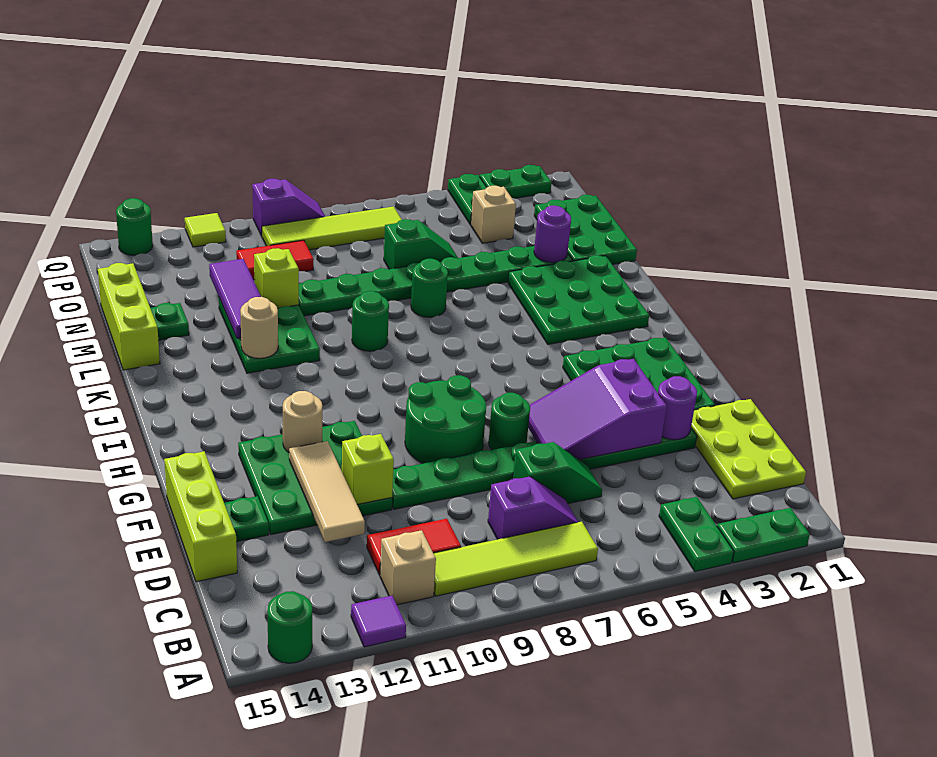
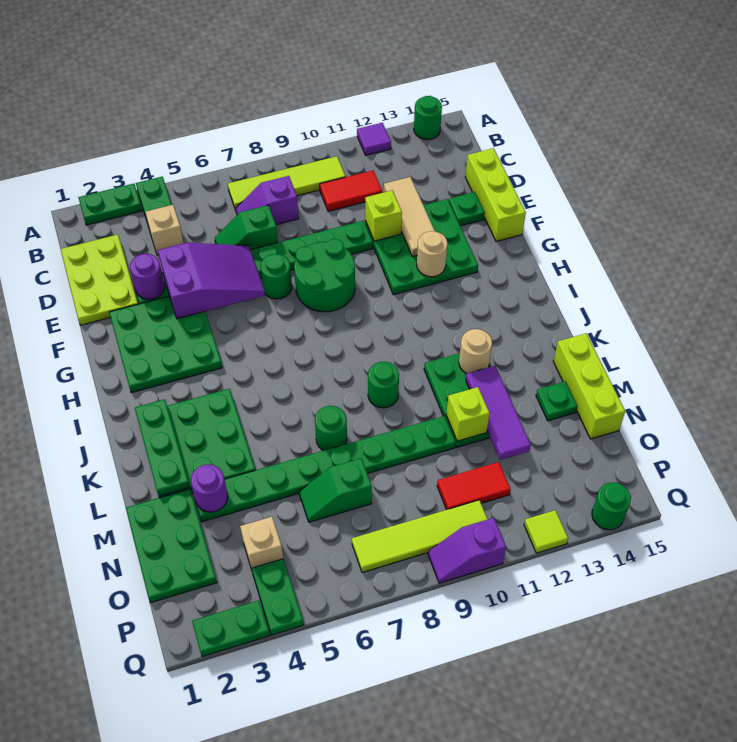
tan brick B11 level 1 -> tan brick C4 level 1
none -> green plate J2:L2 level 2

